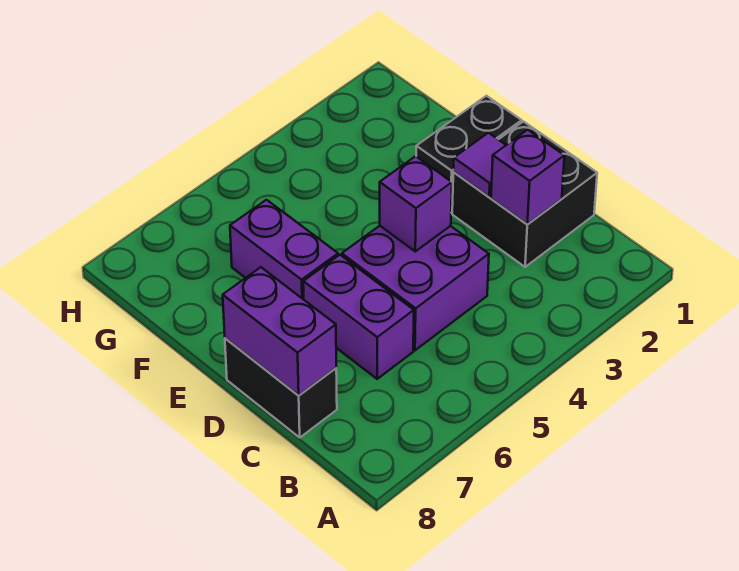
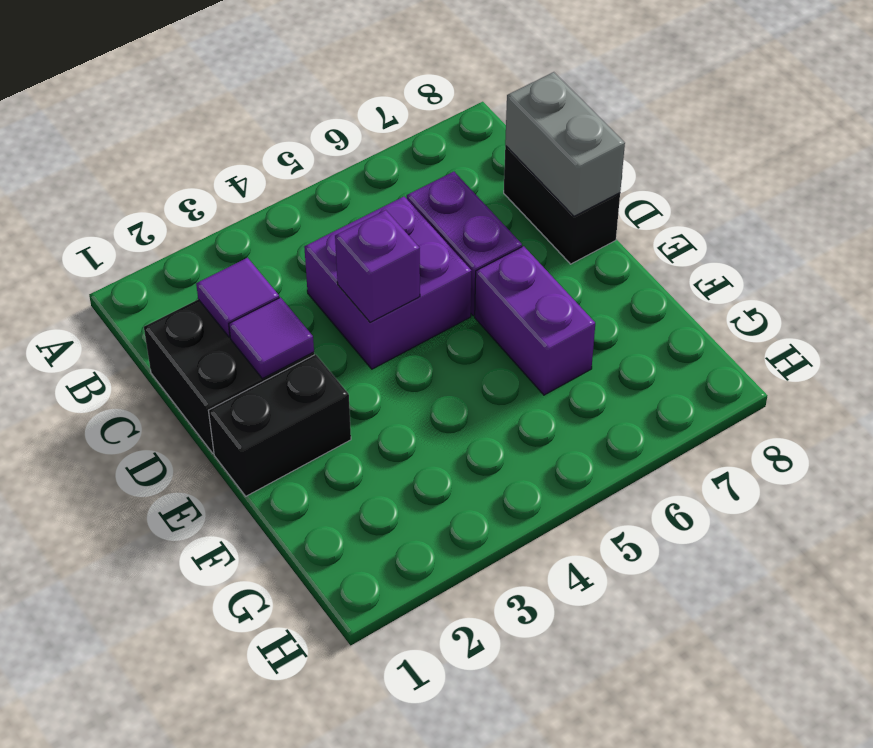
purple brick C2 level 2 -> purple tile C2 level 2
purple brick C8:D8 level 2 -> grey brick C8:D8 level 2

